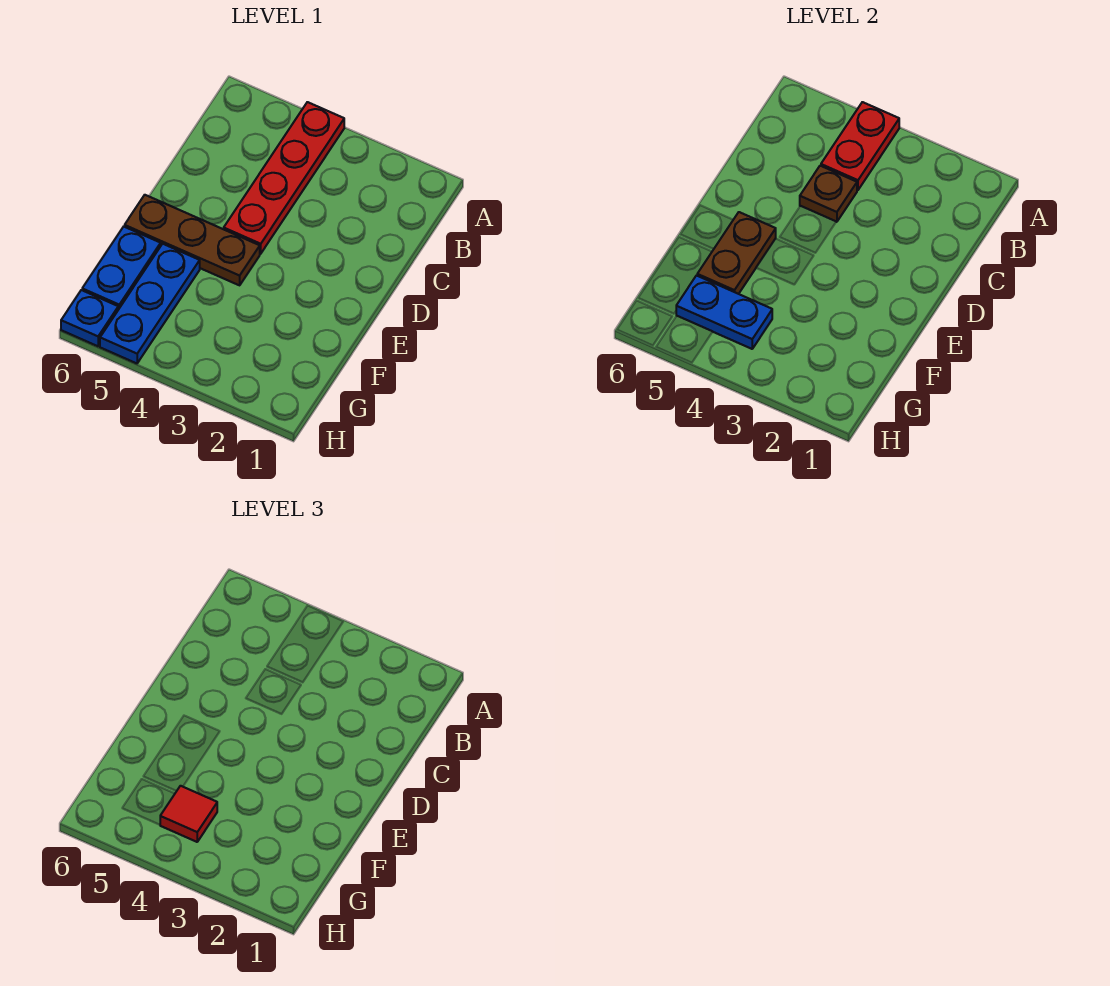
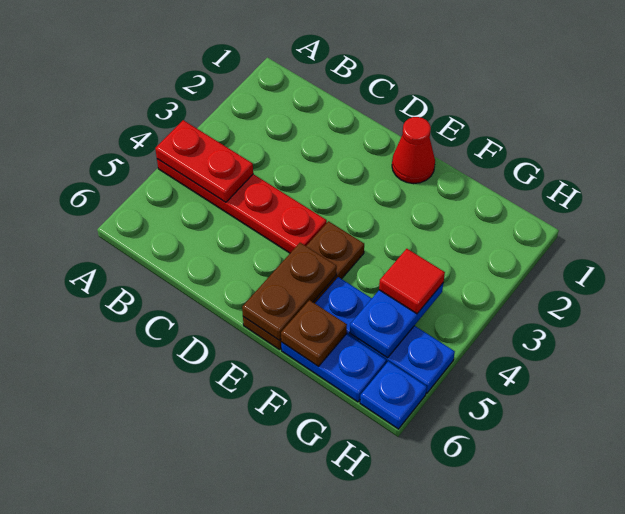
brown plate C4 level 2 -> brown plate F6 level 2
none -> red cone E1 level 1
brown plate E5:F5 level 2 -> brown plate E5:E6 level 2

